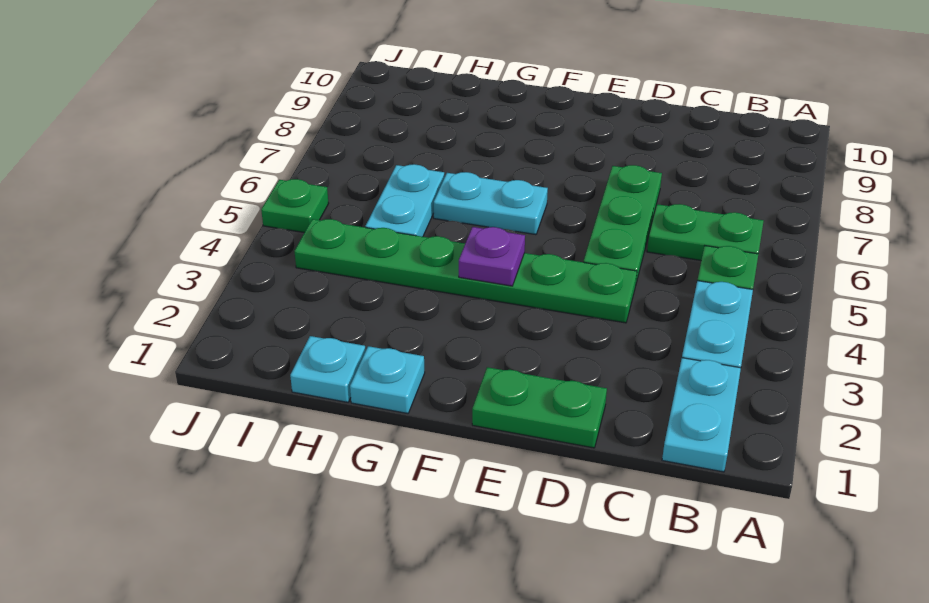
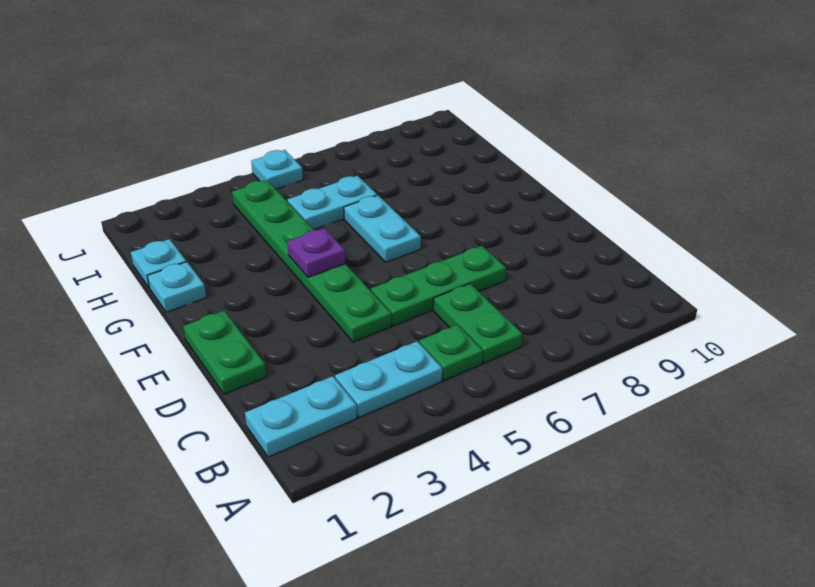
green plate J5 level 1 -> cyan plate J5 level 1

